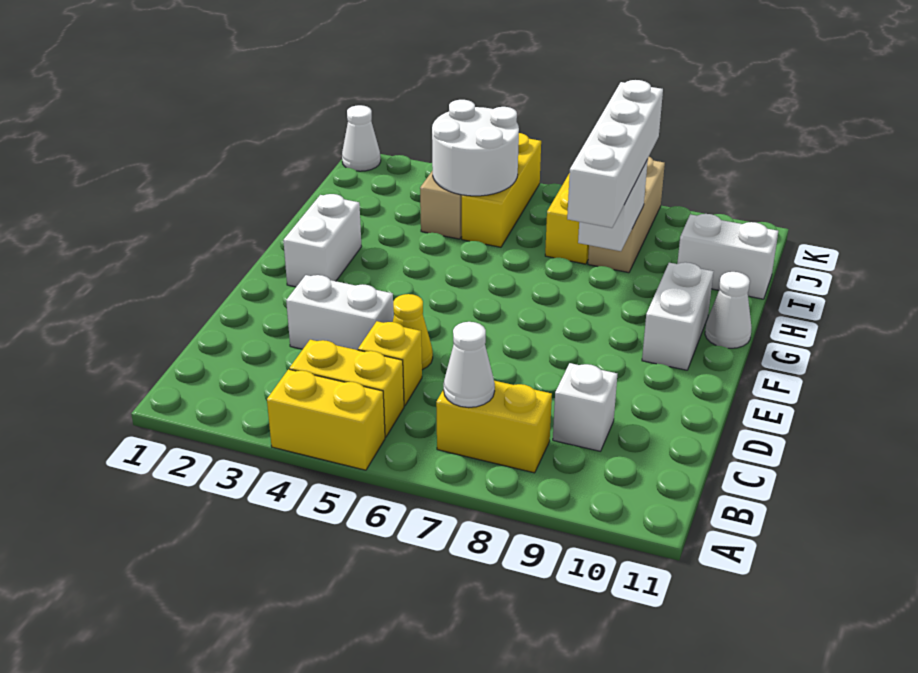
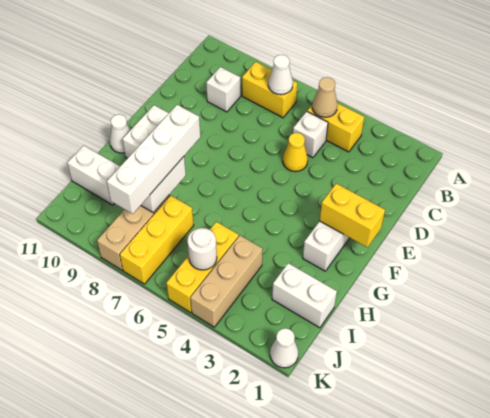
yellow brick A4:A5 level 1 -> yellow brick F1:F2 level 2
none -> tan cone B5 level 2
yellow brick C5 level 1 -> white brick C5 level 1
white brick D3:D4 level 1 -> white brick I1:I2 level 1
white round brick I4:J5 level 2 -> white round brick J5 level 2

